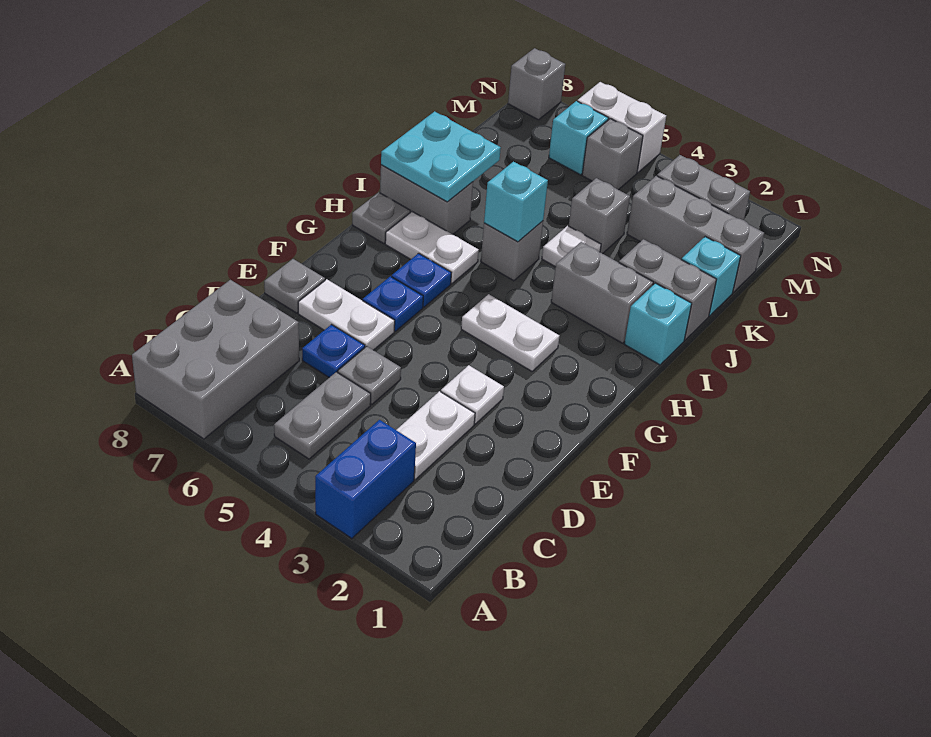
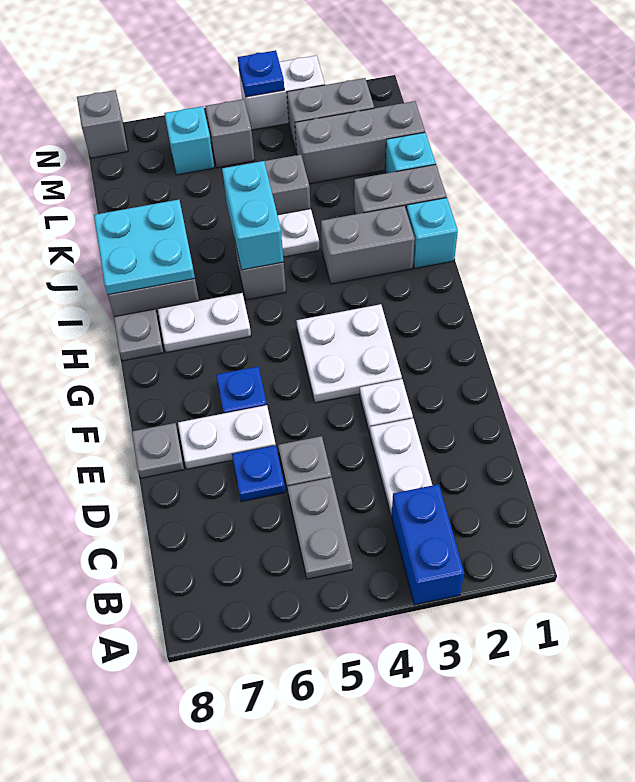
grey brick A7:C8 level 1 -> none
white plate G3:G4 level 1 -> white plate F3:G4 level 1
blue plate G6 level 1 -> blue plate N4 level 2
cyan brick I5 level 2 -> cyan brick I5:J5 level 2
white brick N5:N6 level 1 -> white brick N3:N4 level 1

